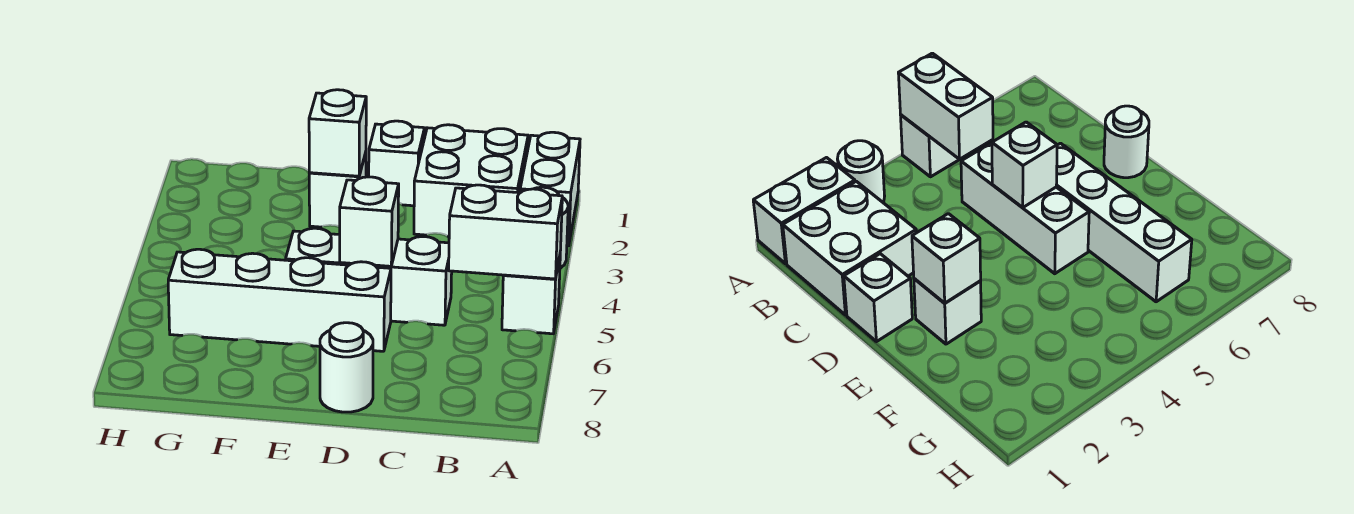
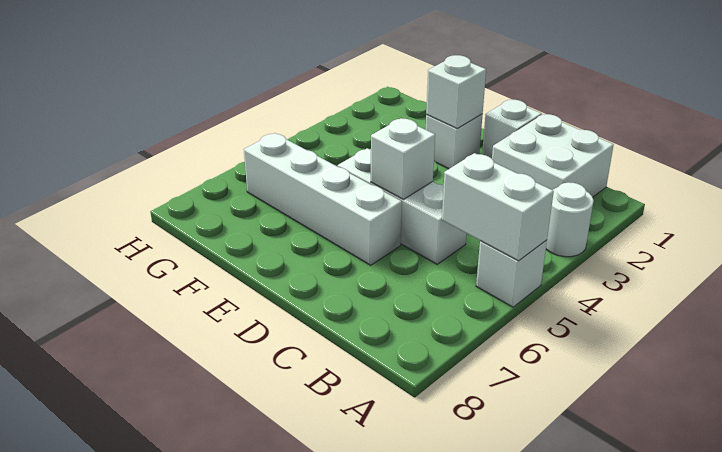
white brick A1:A2 level 1 -> none
white round brick D8 level 1 -> none

